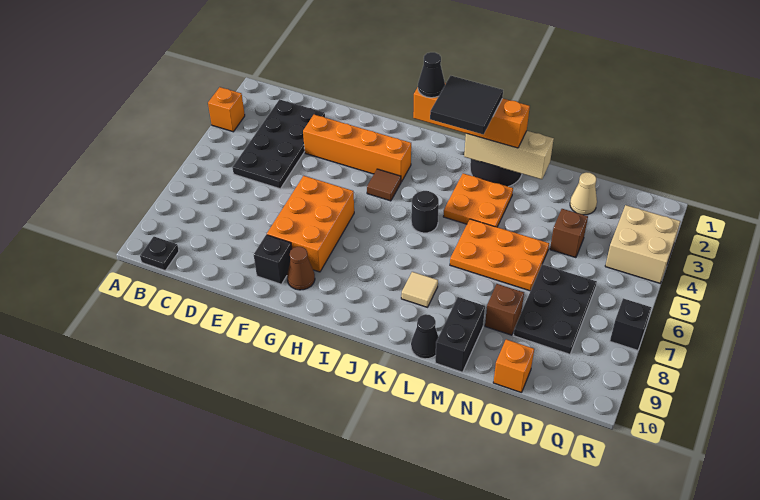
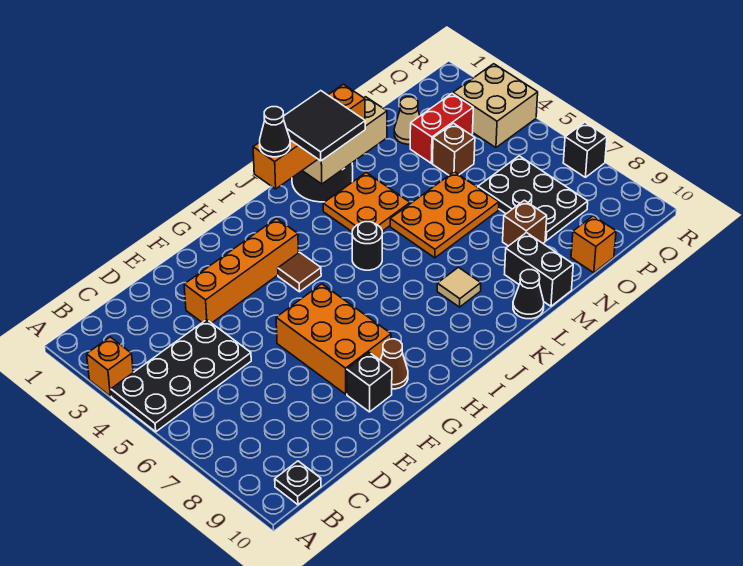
black plate C2:D5 level 1 -> black plate A4:D5 level 1
none -> red brick O3:P3 level 1

